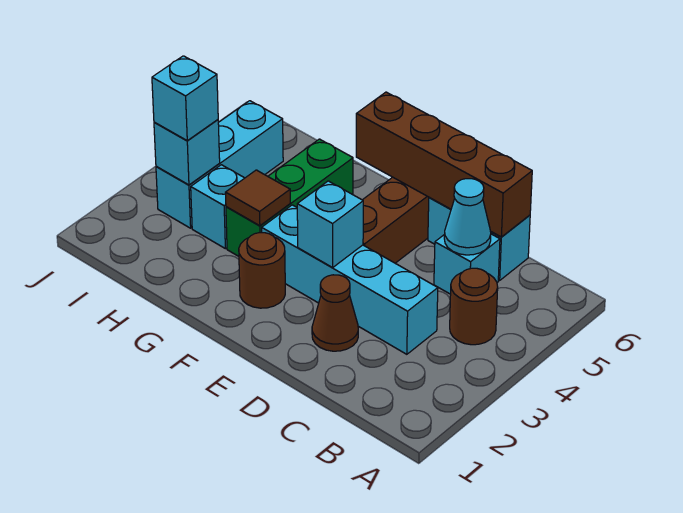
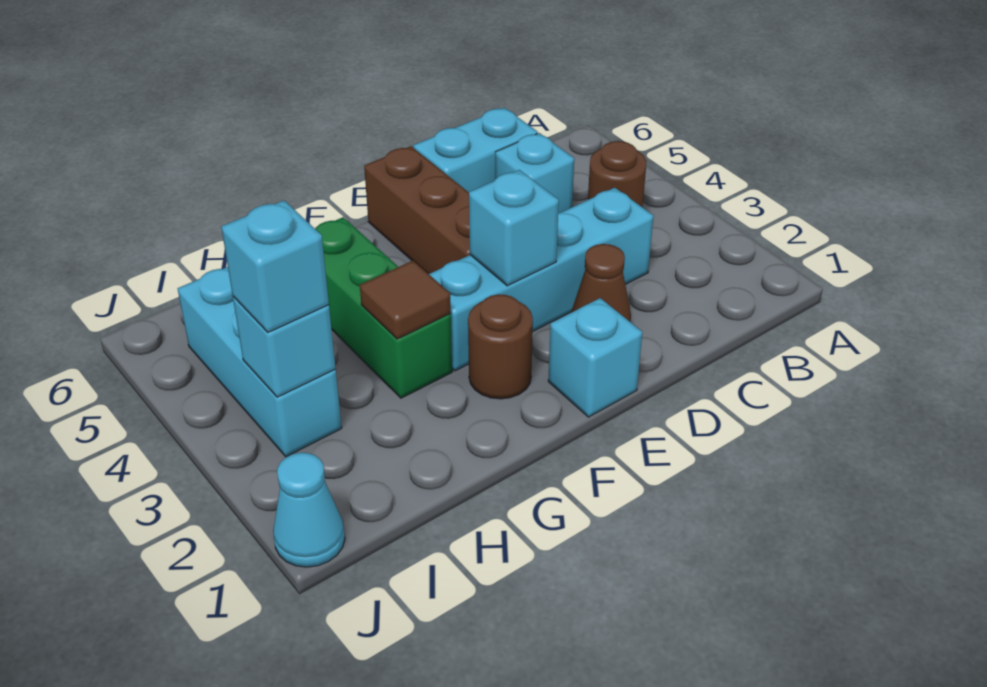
cyan cone C5 level 2 -> cyan cone J1 level 1
brown brick C6:F6 level 2 -> none
cyan brick H3 level 1 -> cyan brick E1 level 1

